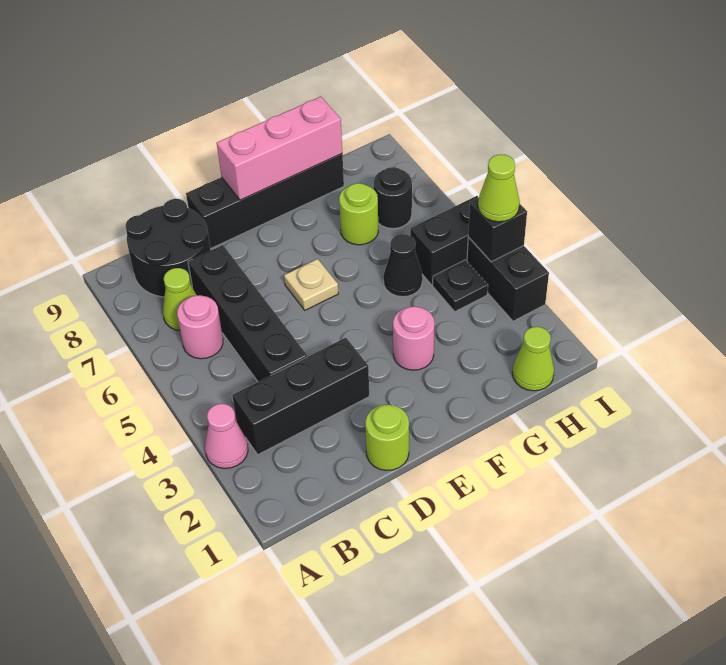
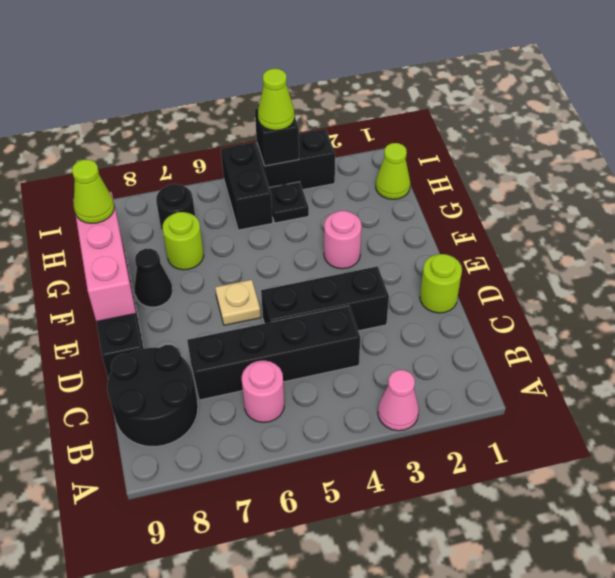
black brick B3:D3 level 1 -> black brick D3:D5 level 1
lime cone B7 level 1 -> lime cone G9 level 3
black cone G5 level 1 -> black cone F8 level 1

